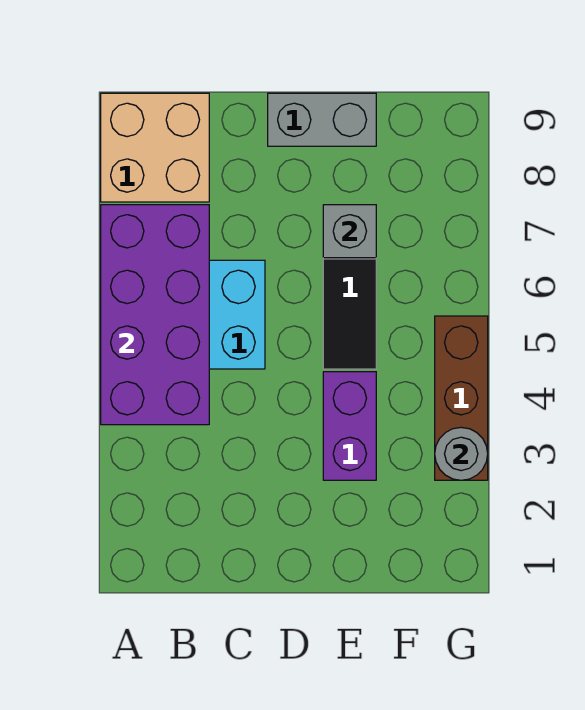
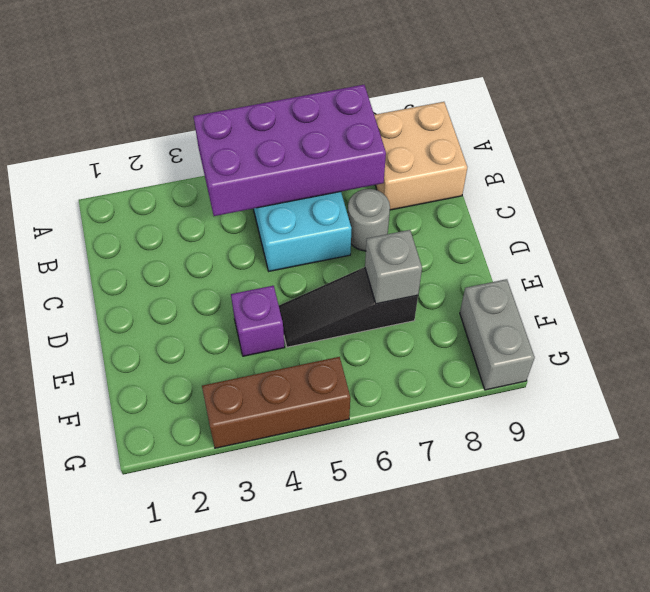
grey brick D9:E9 level 1 -> grey brick F9:G9 level 1
purple brick E3:E4 level 1 -> purple brick E4 level 1
grey round brick G3 level 2 -> grey round brick C7 level 1

